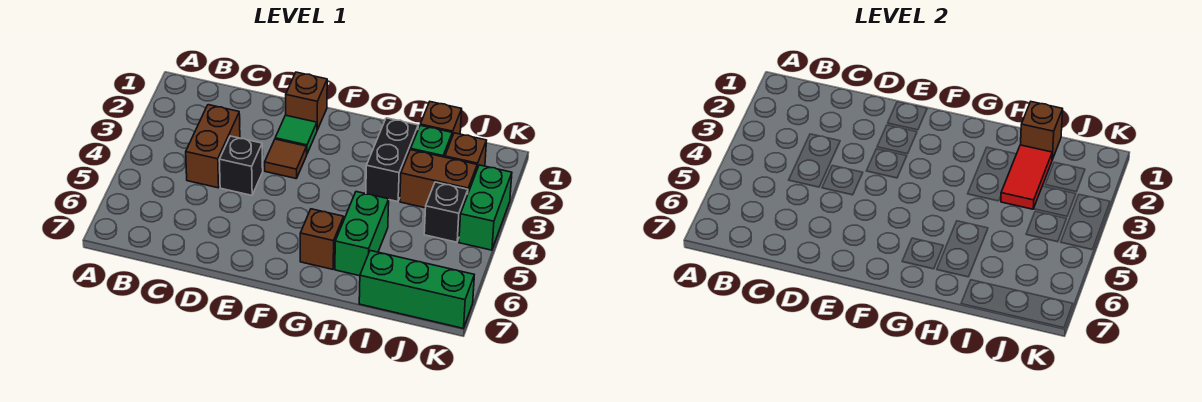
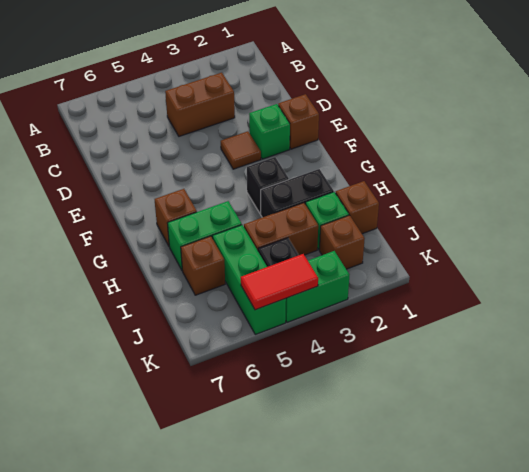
black brick D4 level 1 -> black brick G3 level 1
green tile E2 level 1 -> green brick E2 level 1
brown brick I1 level 2 -> brown brick I6 level 1
red tile I2:I3 level 2 -> red tile K4:K5 level 2
brown brick I3:J3 level 1 -> brown brick I3:I4 level 1
green brick I7:K7 level 1 -> green brick I5:K5 level 1

